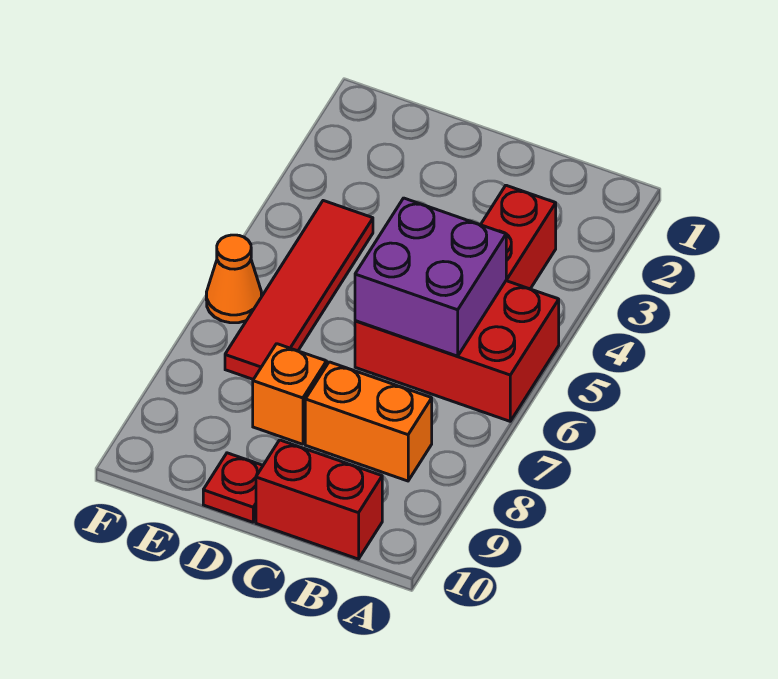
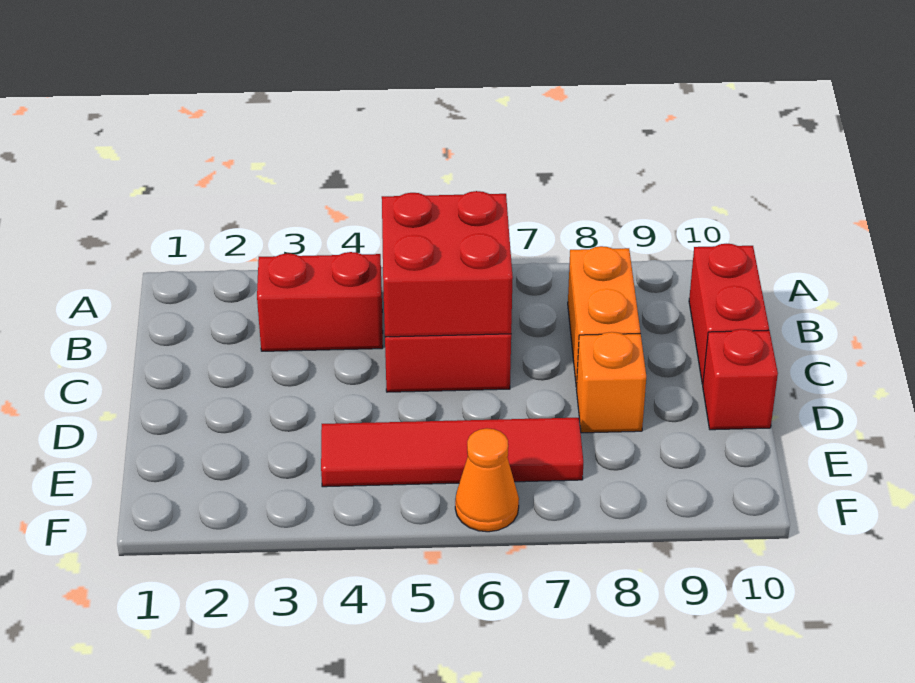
purple brick B5:C6 level 2 -> red brick B5:C6 level 2
red plate D10 level 1 -> red brick D10 level 1

